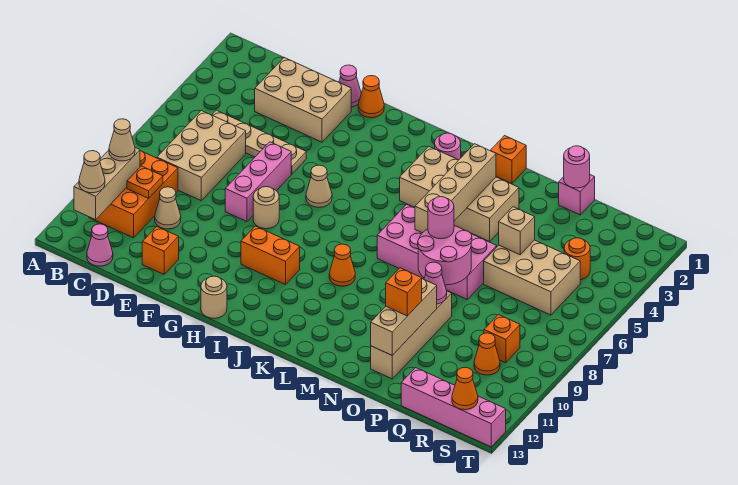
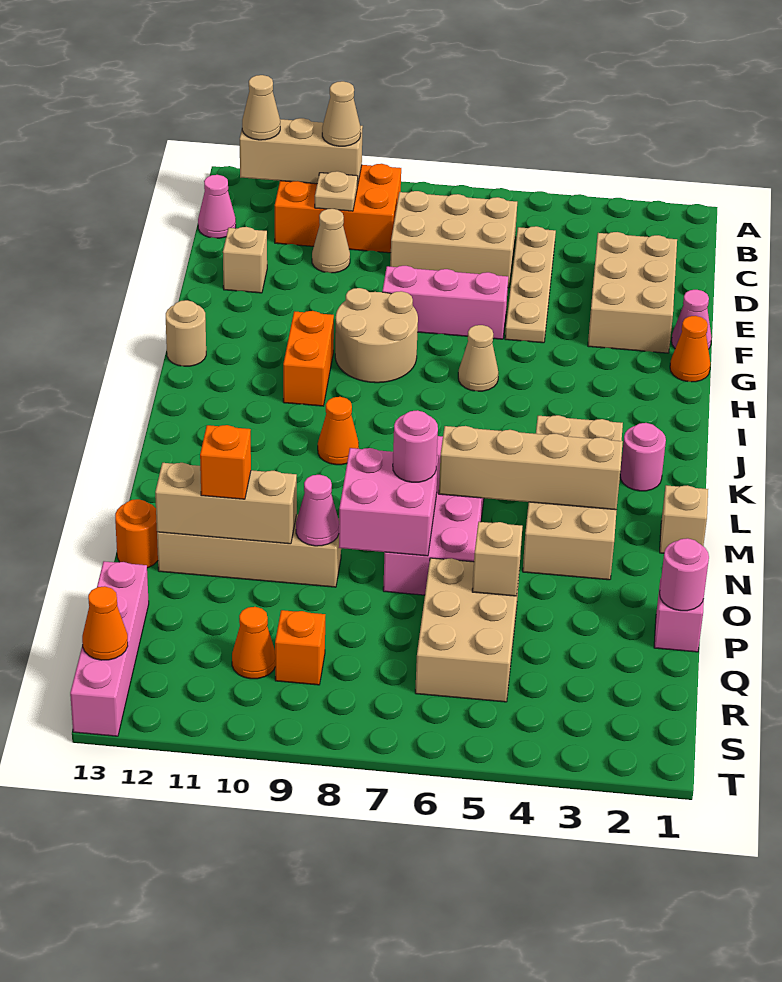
orange plate C10 level 2 -> tan plate C10 level 2
orange brick E12 level 1 -> tan brick E12 level 1
tan round brick G8 level 1 -> tan round brick G8:H9 level 1
orange brick M1 level 1 -> tan brick M1 level 1
pink round brick N7:O8 level 2 -> pink brick N7:O8 level 2
orange round brick R4 level 1 -> orange round brick O13 level 1

